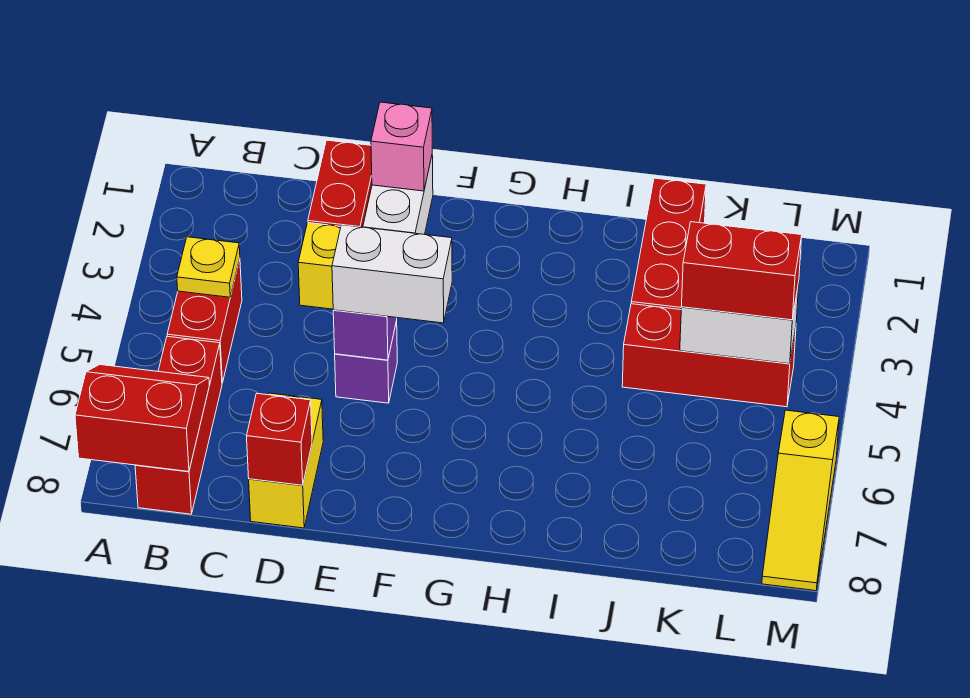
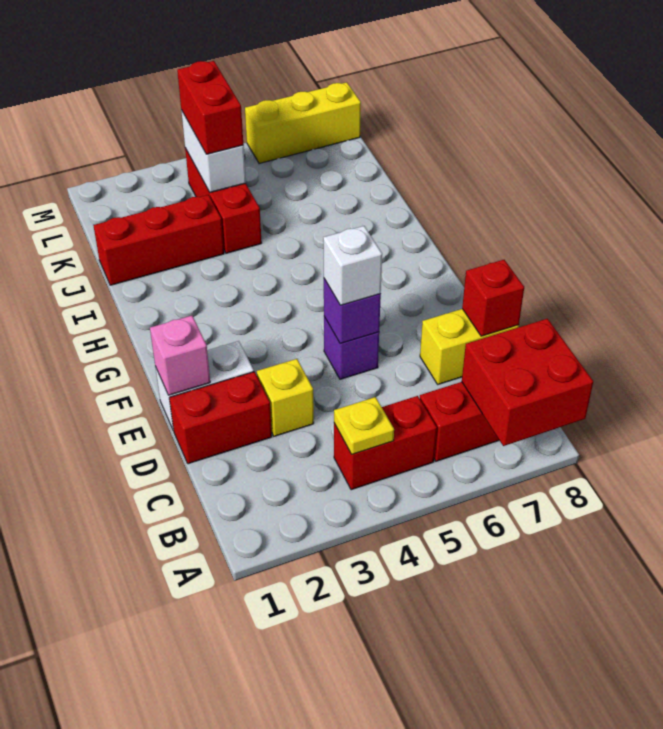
red slope A7:B8 level 2 top 8 -> red brick A7:B8 level 2
white brick E5:F5 level 3 -> white brick E5 level 3
yellow slope M6:M8 level 1 top 6 -> yellow brick M6:M8 level 1

